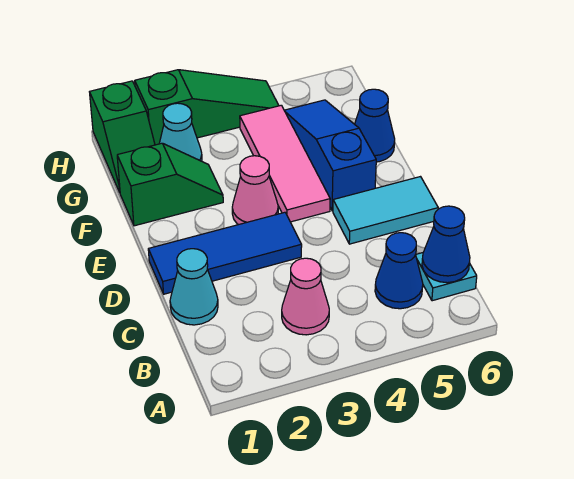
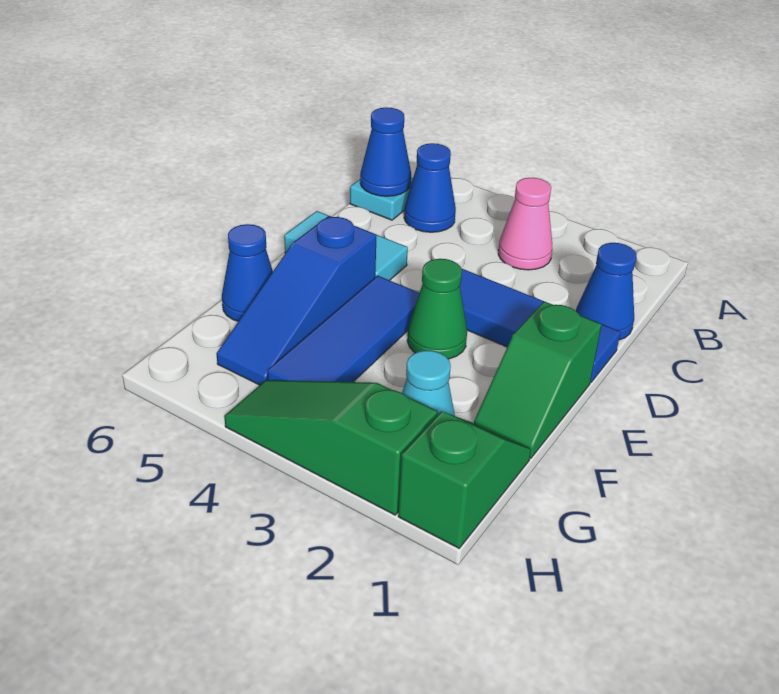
cyan cone C1 level 1 -> blue cone C1 level 1
pink cone E3 level 1 -> green cone E3 level 1
pink tile E4:G4 level 1 -> blue tile E4:G4 level 1
green slope F1:F2 level 1 top 1 -> green slope E1:F1 level 1 top E

